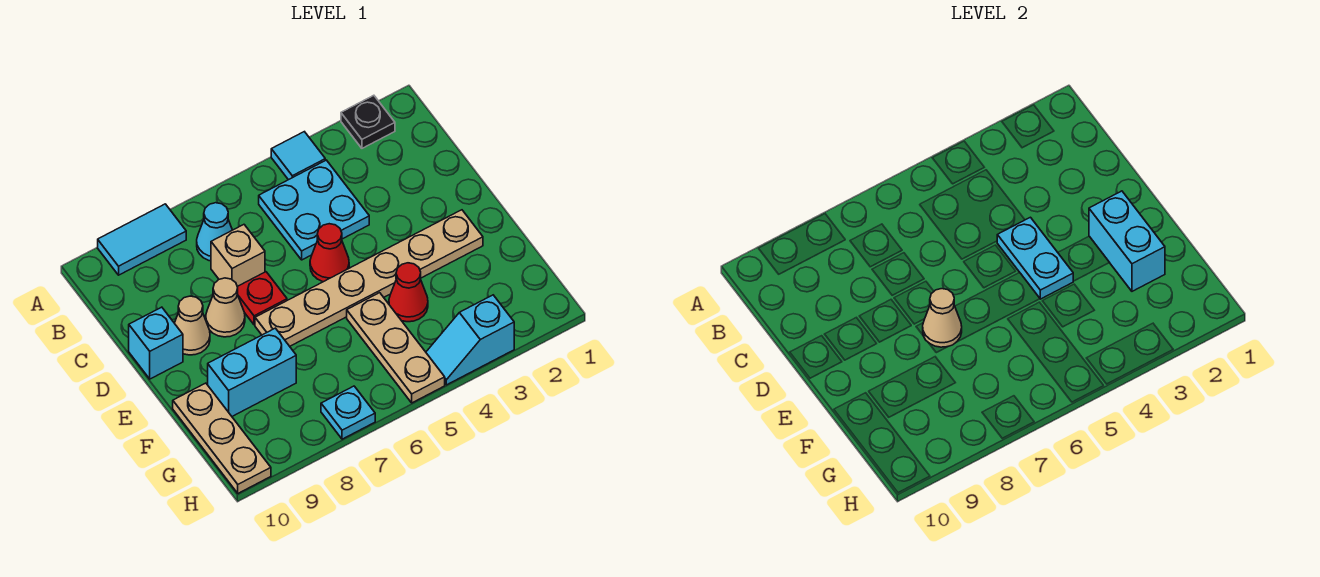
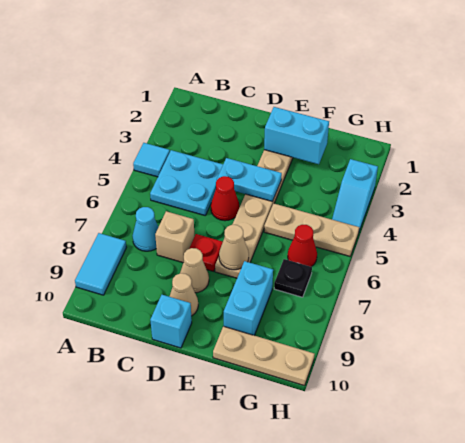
black plate A2 level 1 -> black plate G7 level 1
red cone F4 level 1 -> red cone G6 level 1
cyan plate H7 level 1 -> none

